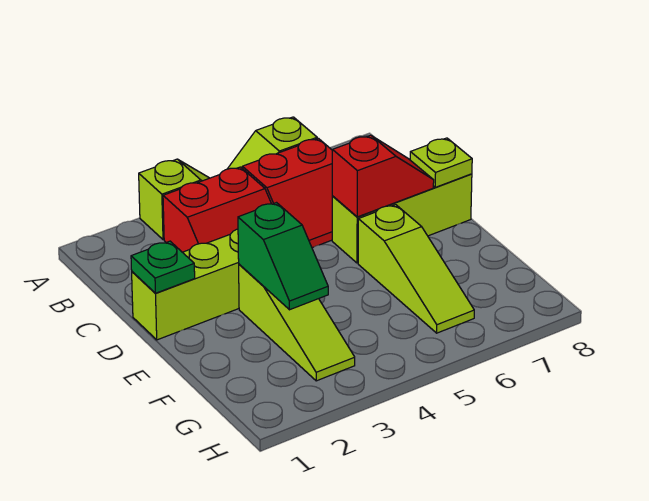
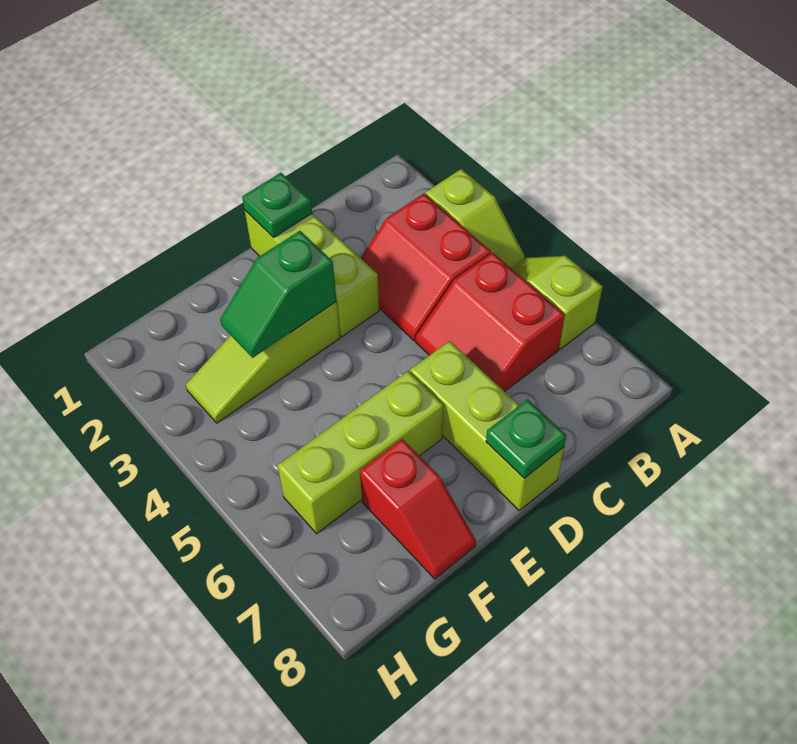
red slope D6:D7 level 2 top 6 -> red slope F7:F8 level 1 top 7
lime plate D8 level 2 -> green plate D8 level 2
lime slope E6:G6 level 1 top E -> lime brick E6:G6 level 1

